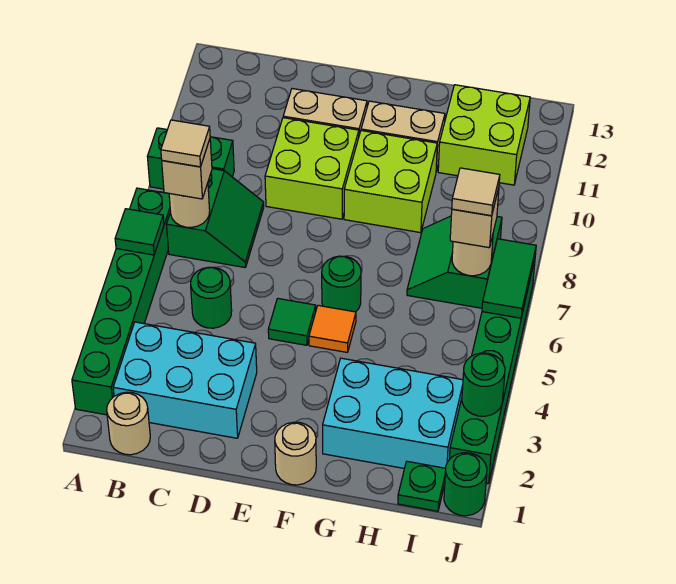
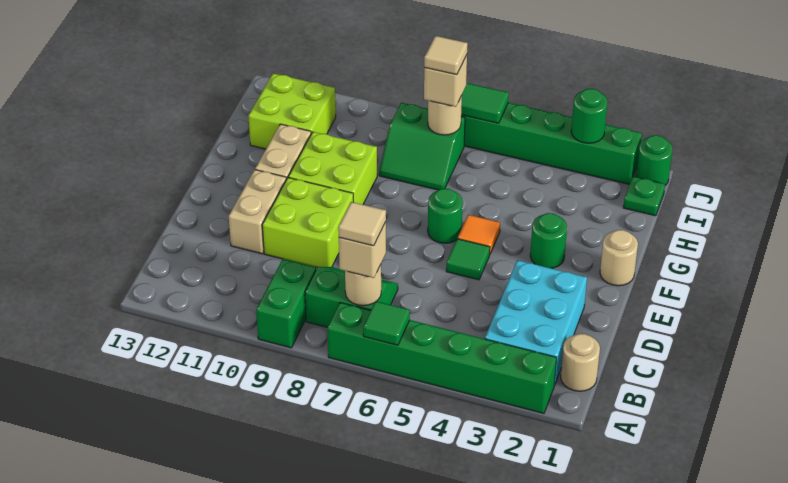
green round brick C5 level 1 -> green round brick F3 level 1
cyan brick G2:I3 level 1 -> none

